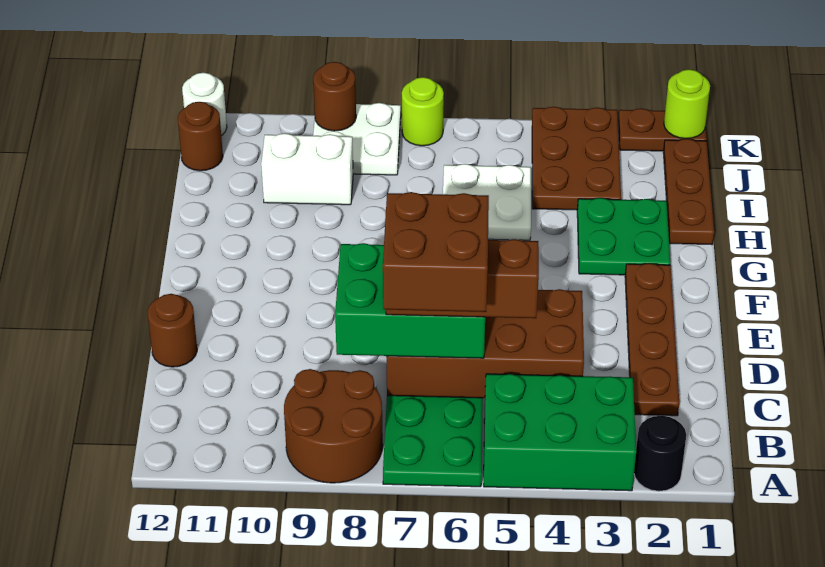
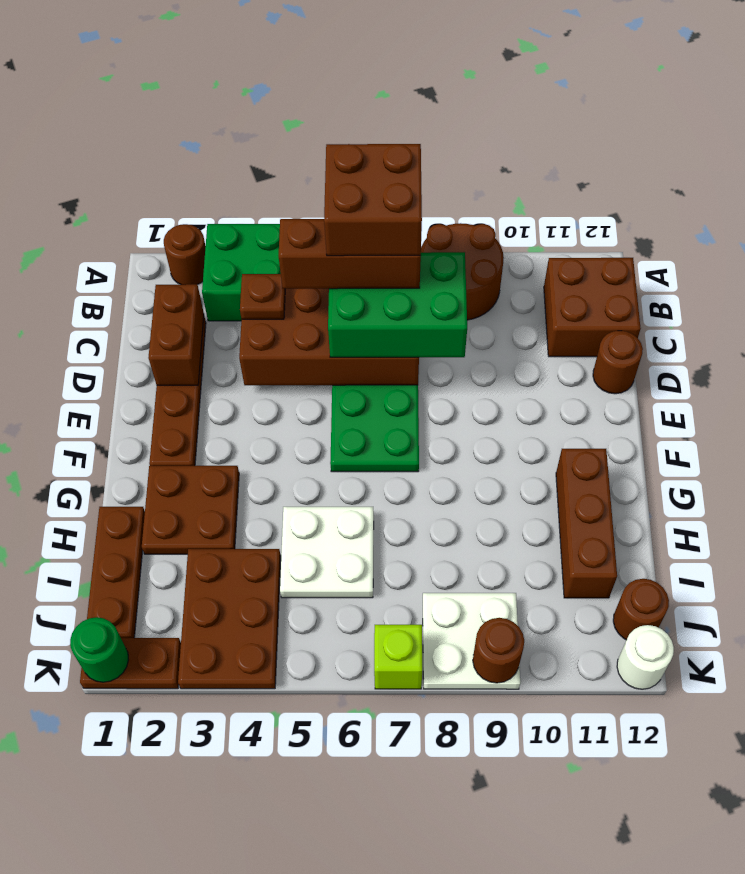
black round brick A2 level 1 -> brown round brick A2 level 1
none -> brown brick B11:C12 level 1
none -> brown brick C2:D2 level 2
none -> brown plate C4 level 3
green plate G2:H3 level 1 -> brown plate G2:H3 level 1
none -> brown brick G11:I11 level 1
white brick I9:I10 level 1 -> none
lime round brick K1 level 2 -> green round brick K1 level 2
lime round brick K7 level 1 -> lime brick K7 level 1

